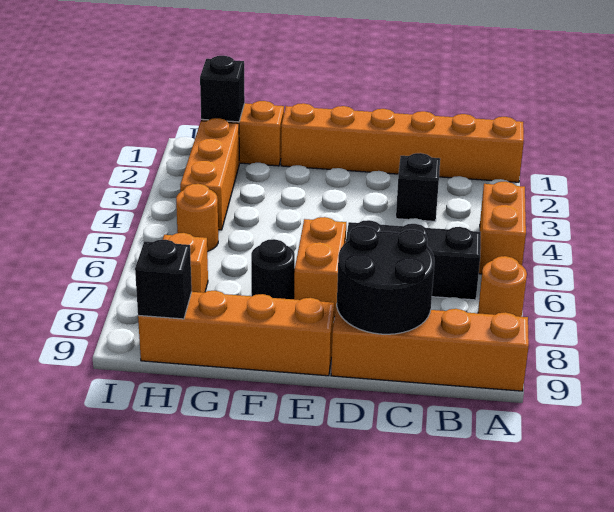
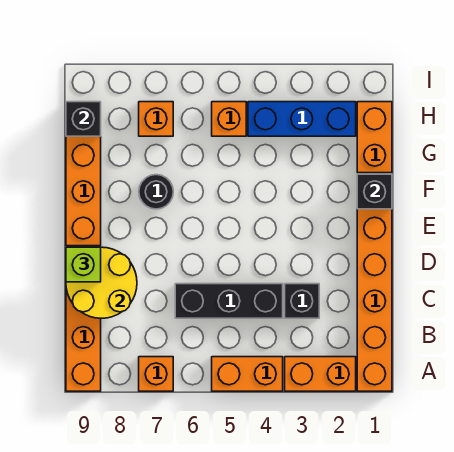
orange round brick A7 level 1 -> orange brick A7 level 1
black brick B6:D6 level 1 -> black brick C4:C6 level 1
black round brick C8:D9 level 2 -> yellow round brick C8:D9 level 2
none -> lime brick D9 level 3
orange brick E6:E7 level 1 -> orange brick A2:A3 level 1
black brick H1 level 2 -> black brick F1 level 2
orange brick H2:H4 level 1 -> blue brick H2:H4 level 1
orange round brick H5 level 1 -> orange brick H5 level 1

